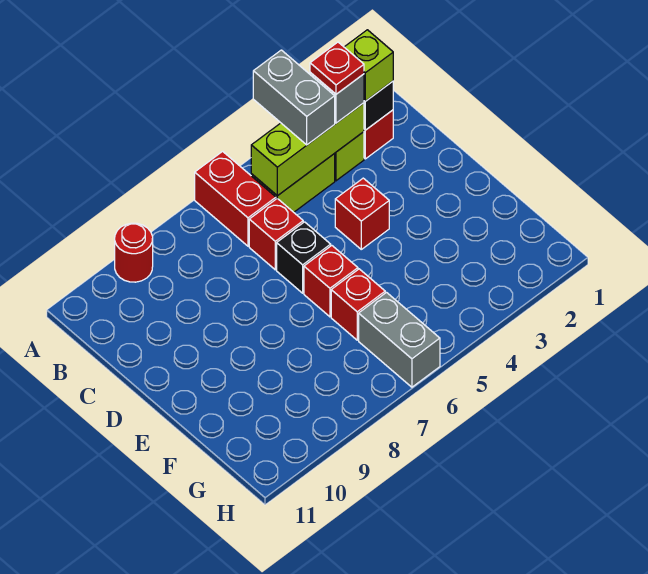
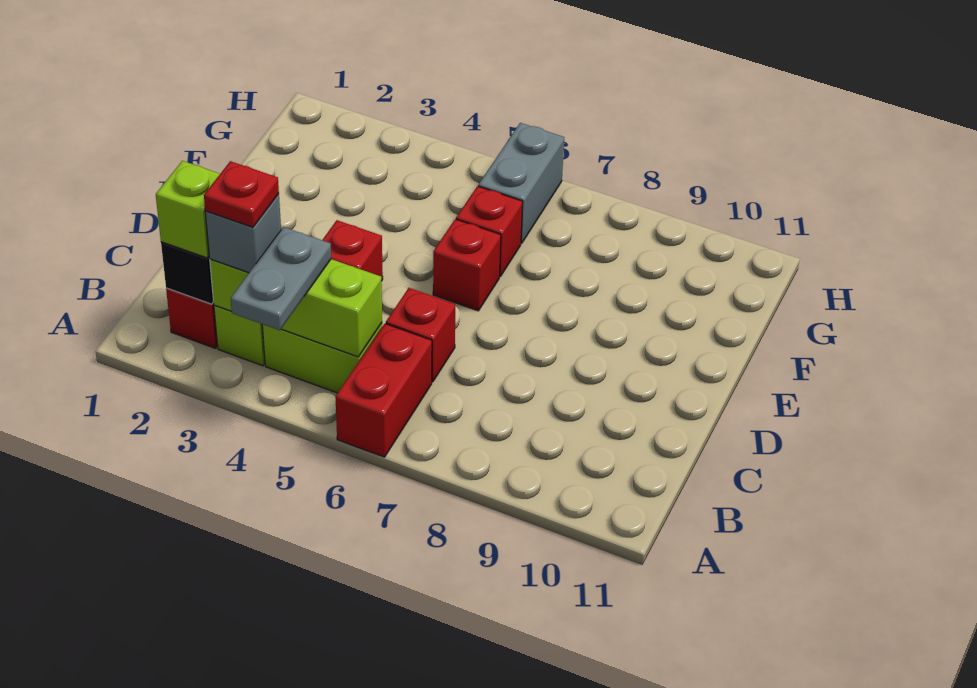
grey brick A4:B4 level 3 -> grey plate A4:B4 level 3
red round brick A9 level 1 -> none
black brick D6 level 1 -> none

